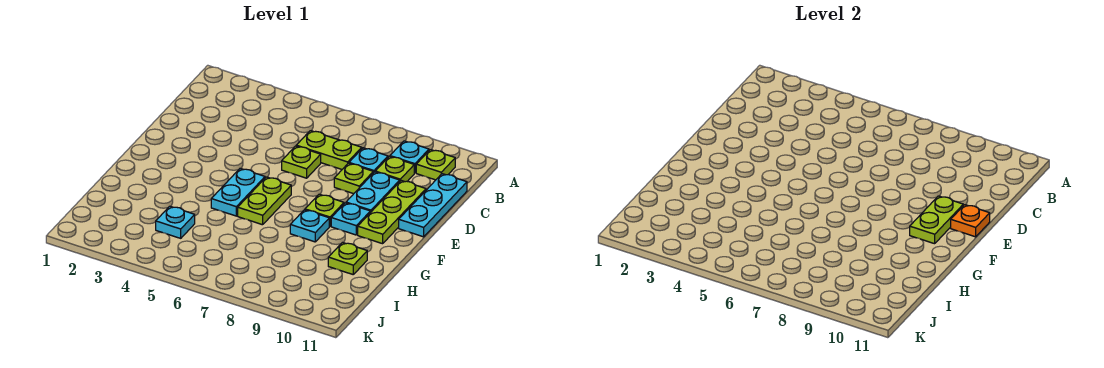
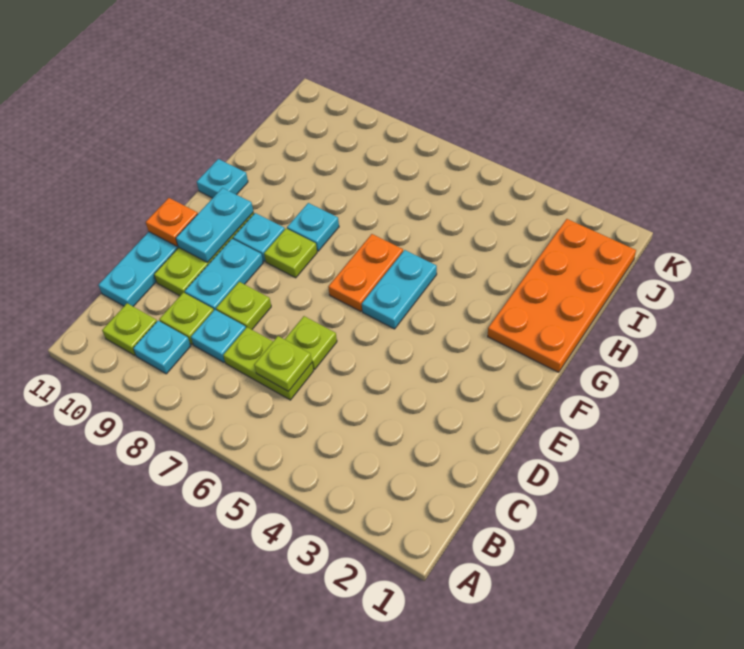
lime plate E10:F10 level 2 -> cyan plate E10:F10 level 2
lime plate F6:G6 level 1 -> orange plate F6:G6 level 1
none -> orange plate G1:J2 level 1
lime plate H10 level 1 -> lime plate C6 level 2
cyan plate I4 level 1 -> cyan plate G11 level 1

